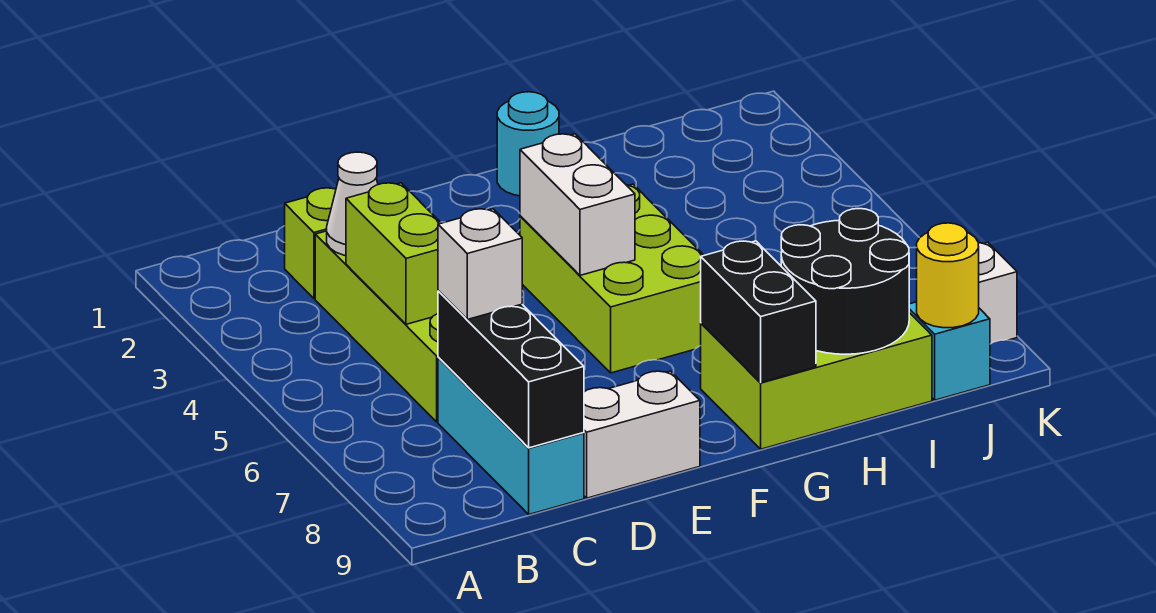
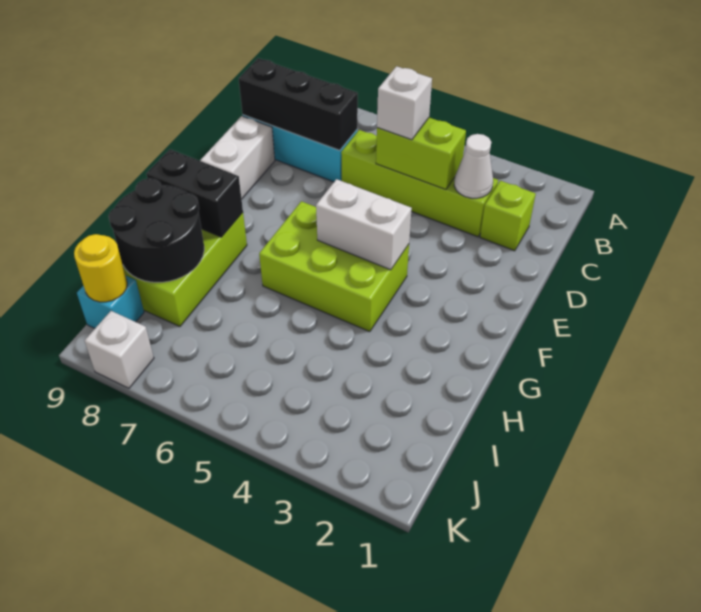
white brick C7 level 3 -> white brick C5 level 3
cyan round brick G1 level 1 -> none

